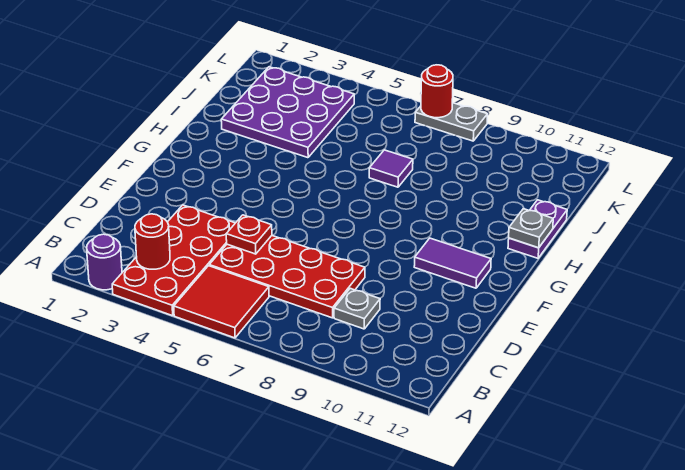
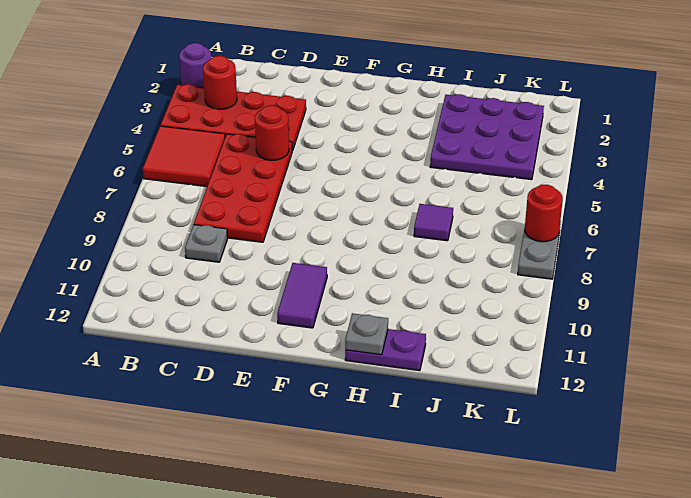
red plate D5 level 2 -> red round brick D5 level 2

